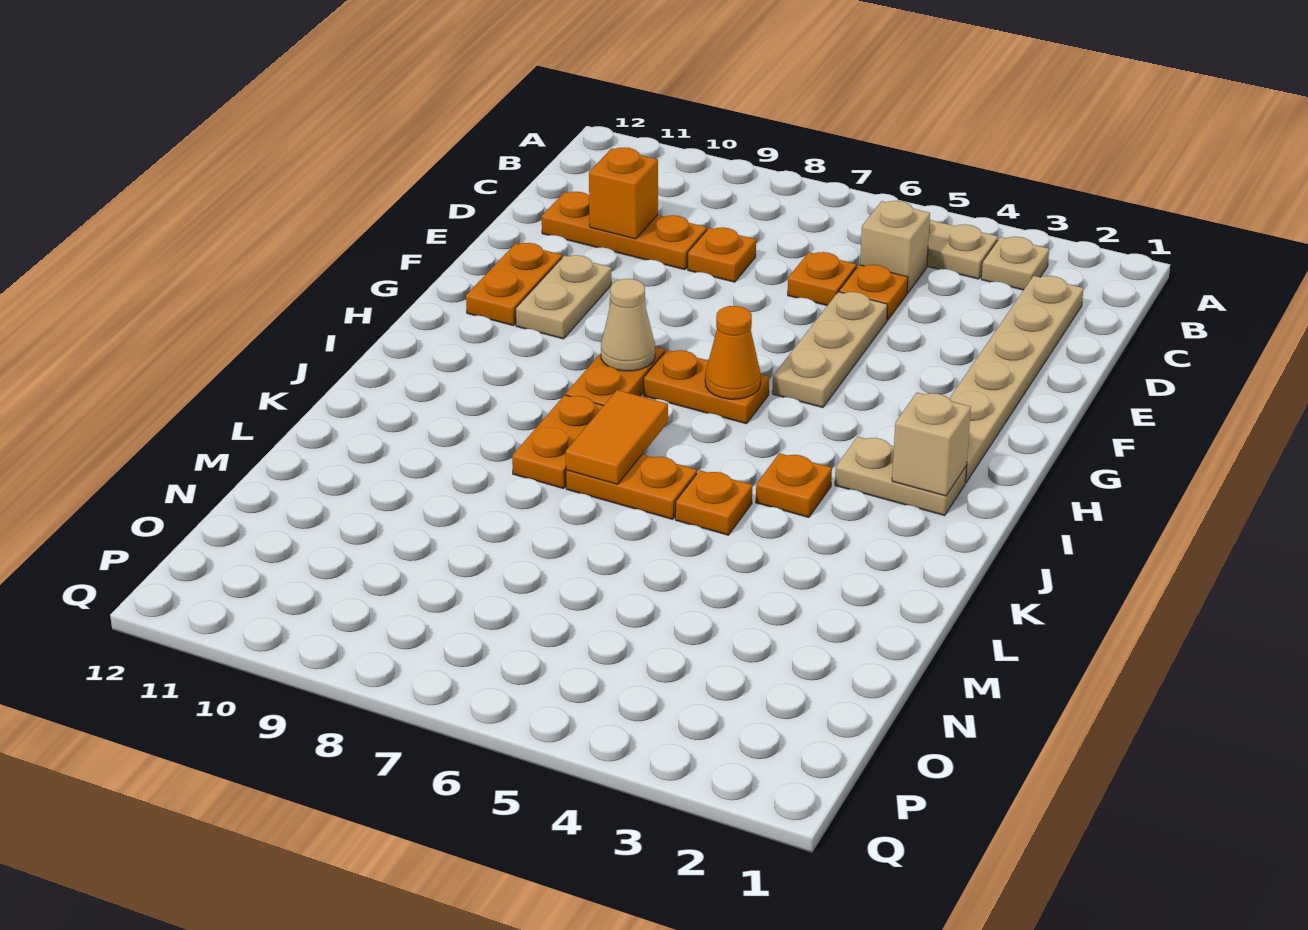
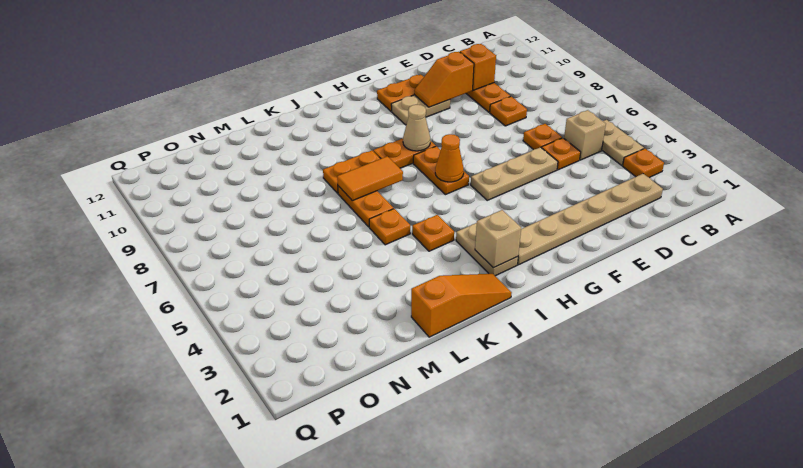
tan plate B3 level 1 -> orange plate B3 level 1
none -> orange slope E10:F10 level 2 top E
none -> orange slope J1:L1 level 1 top L

